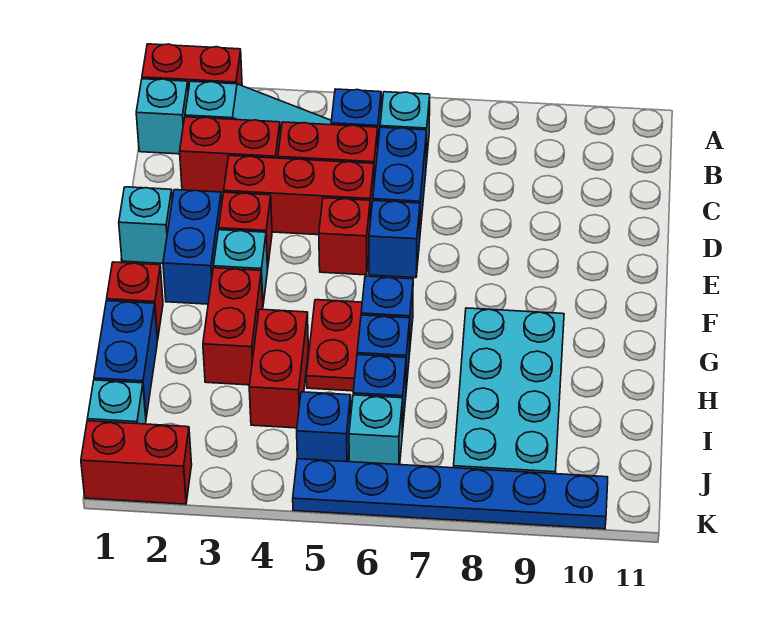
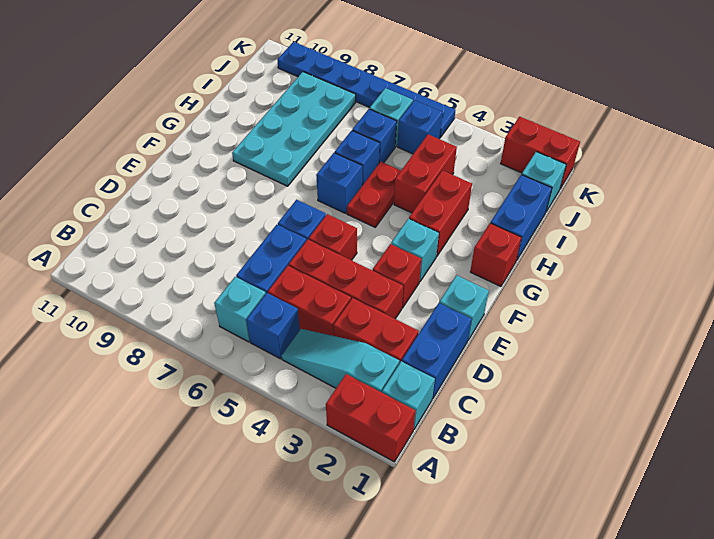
blue brick E2:F2 level 1 -> blue brick C1:D1 level 1

